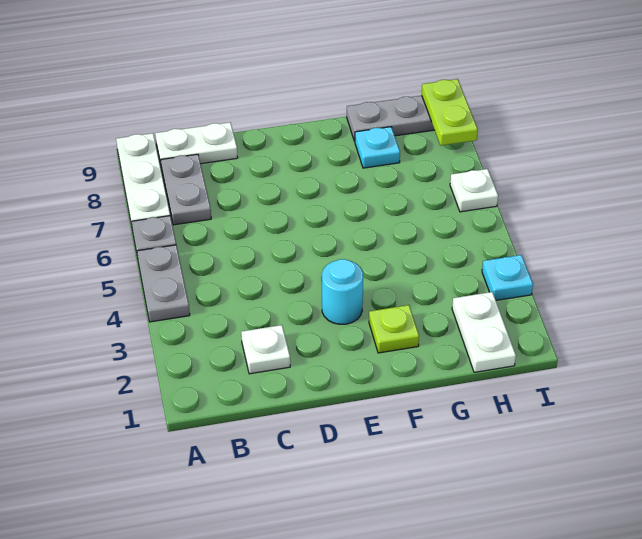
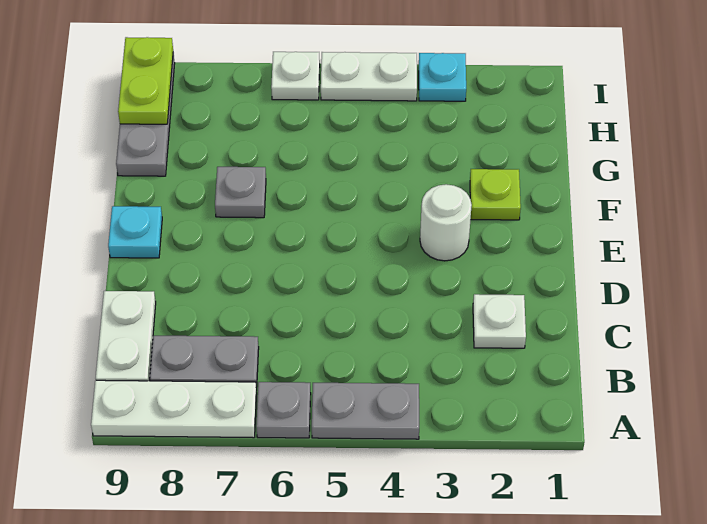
cyan round brick E3 level 1 -> white round brick E3 level 1
none -> grey plate F7 level 1
cyan plate G8 level 1 -> cyan plate E9 level 1
white plate H1:H2 level 1 -> white plate I4:I5 level 1
lime plate I8:I9 level 2 -> lime plate H9:I9 level 2

